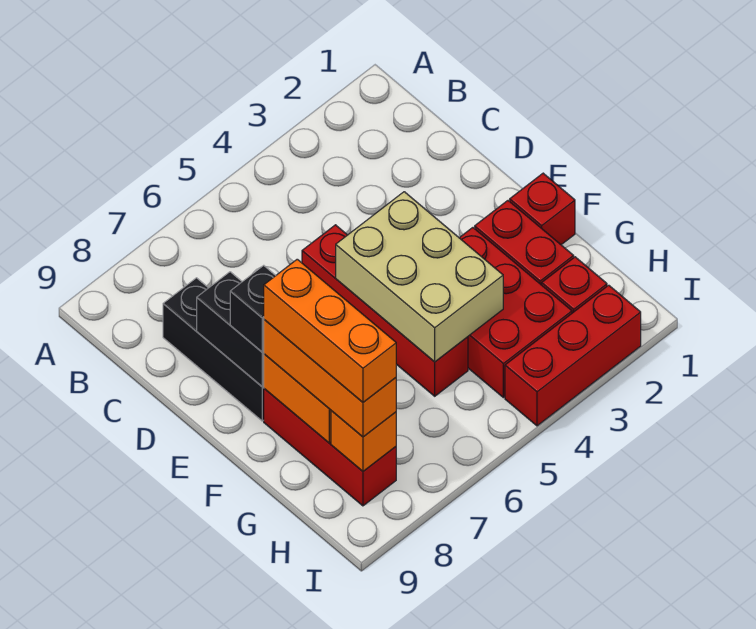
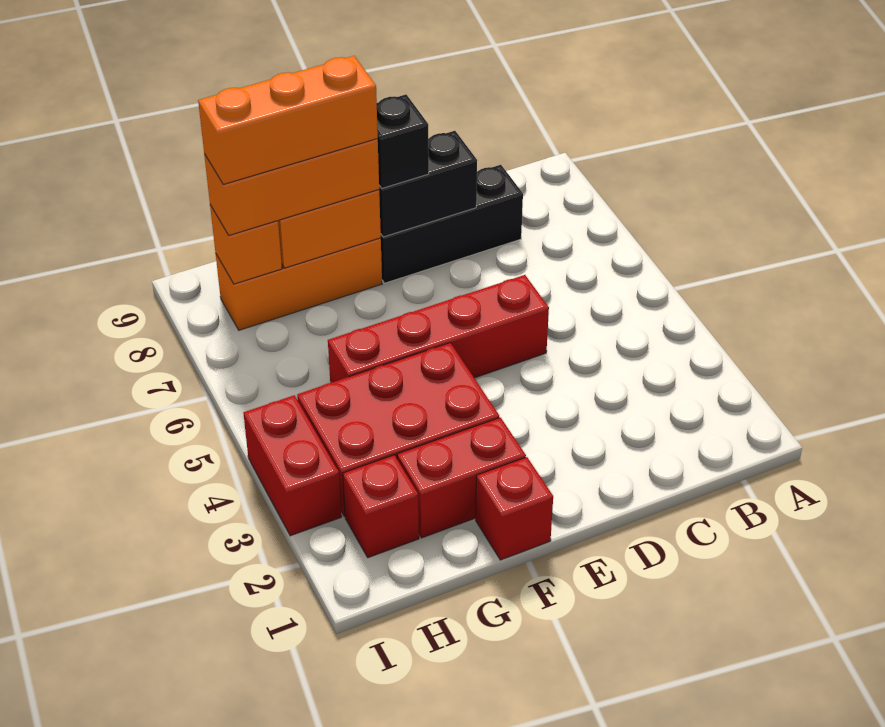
tan brick E4:G5 level 2 -> none
red brick F8:H8 level 1 -> orange brick F8:H8 level 1
red brick I2:I4 level 1 -> red brick I3:I4 level 1

